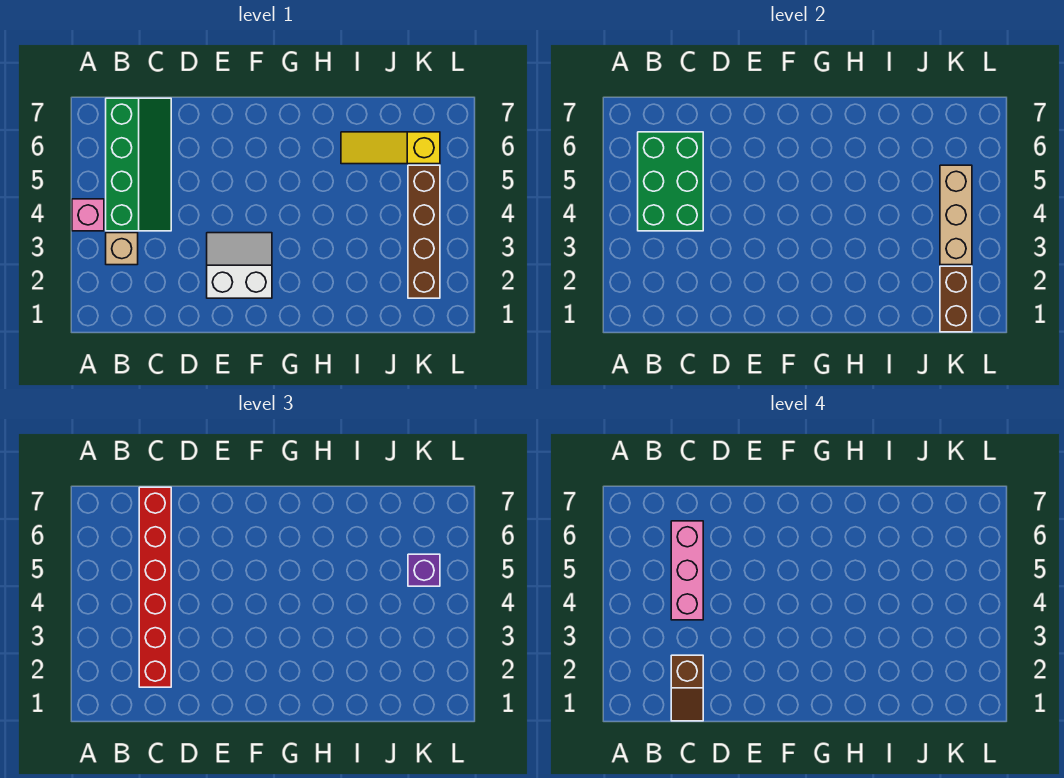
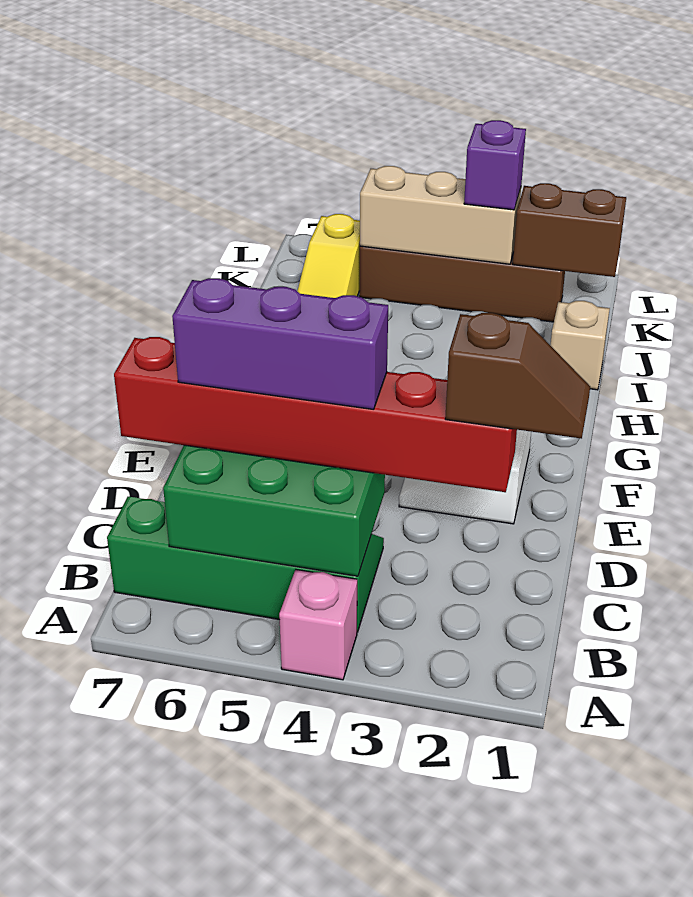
tan brick B3 level 1 -> tan brick I1 level 1
pink brick C4:C6 level 4 -> purple brick C4:C6 level 4
purple brick K5 level 3 -> purple brick K3 level 3

